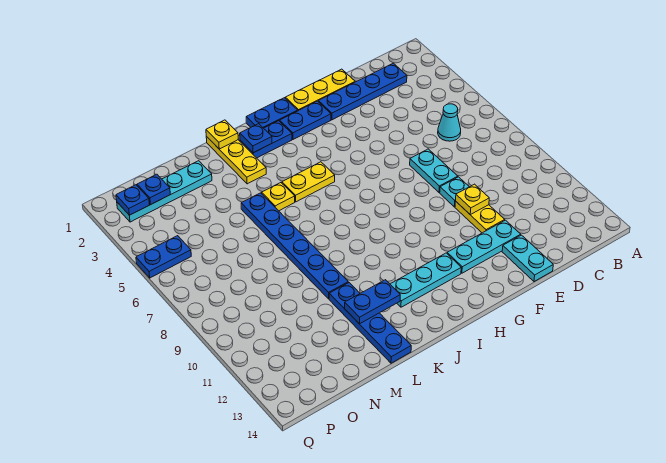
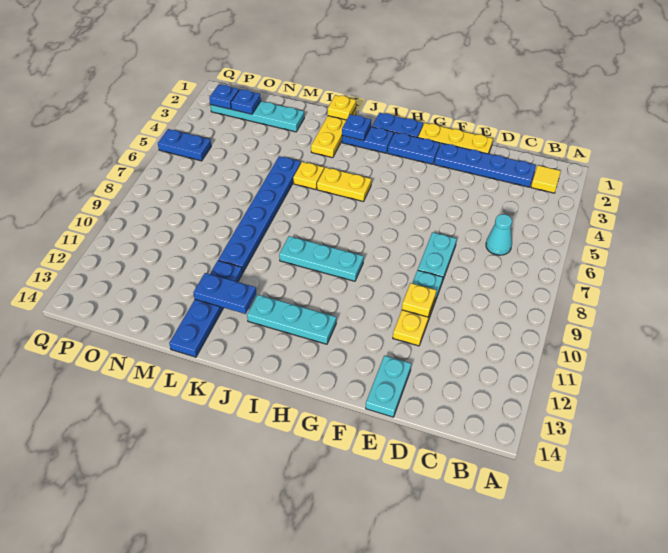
none -> yellow tile B2 level 1
cyan plate E12:G12 level 1 -> cyan plate H9:J9 level 1

